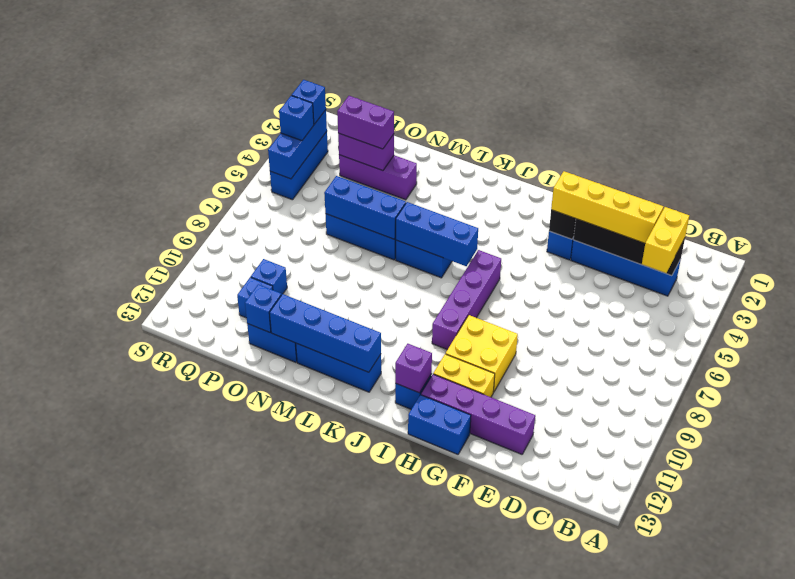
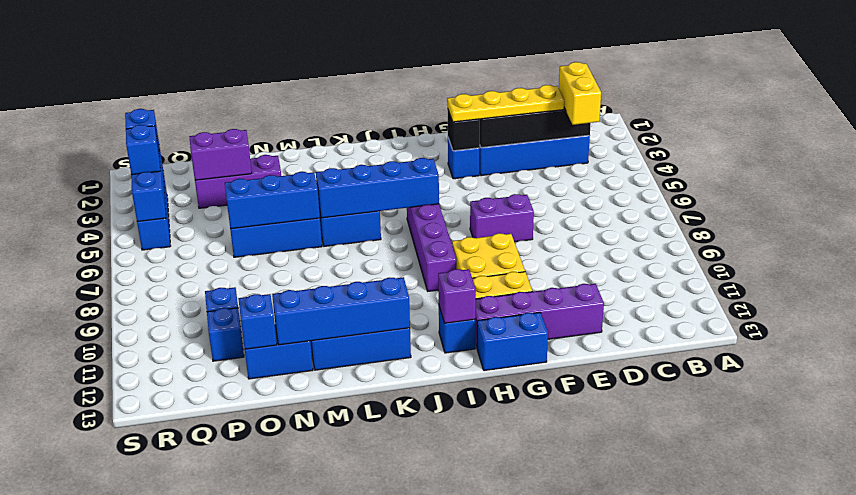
yellow brick D3:G3 level 3 -> yellow plate D3:G3 level 3
blue brick J6:L6 level 2 -> blue brick I6:L6 level 2
purple brick O3:P3 level 3 -> purple brick F7:G7 level 1

